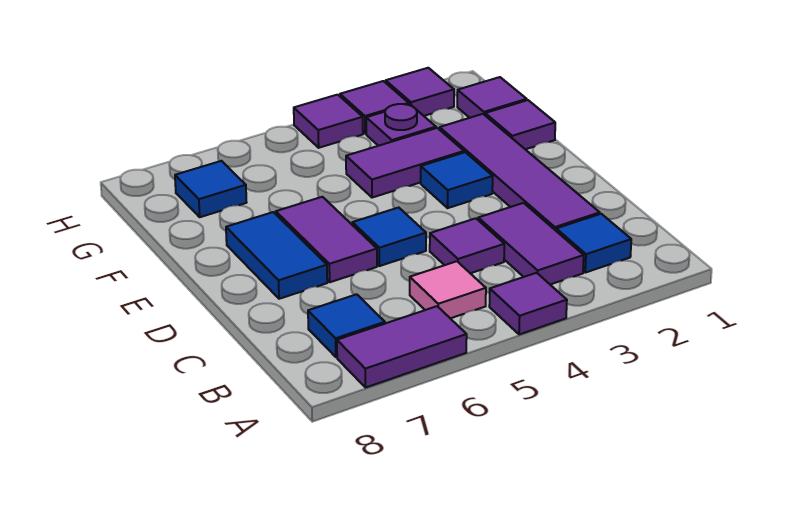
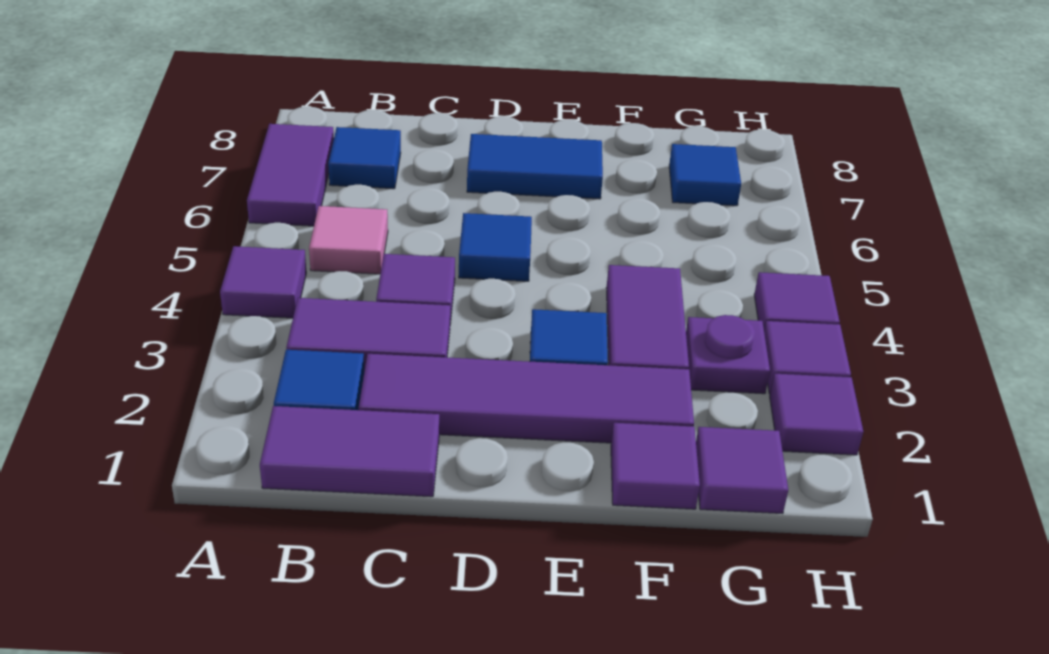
purple tile D6:E6 level 1 -> purple tile B1:C1 level 1

